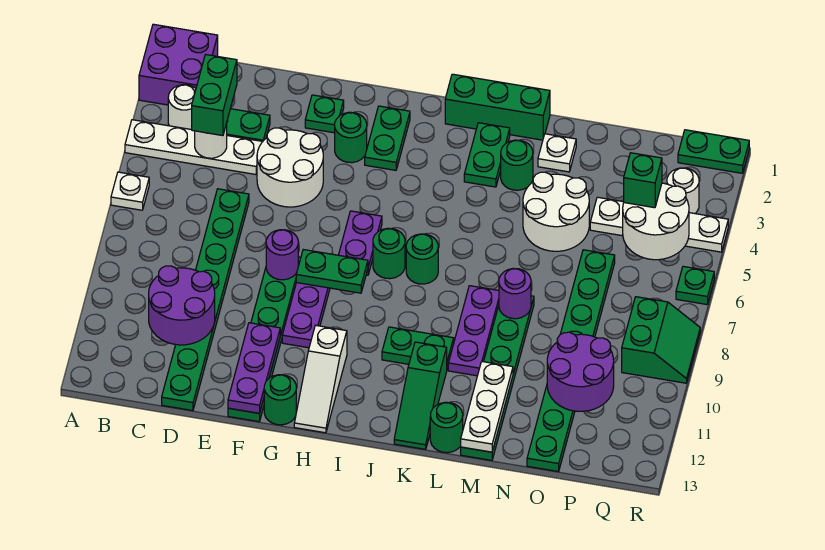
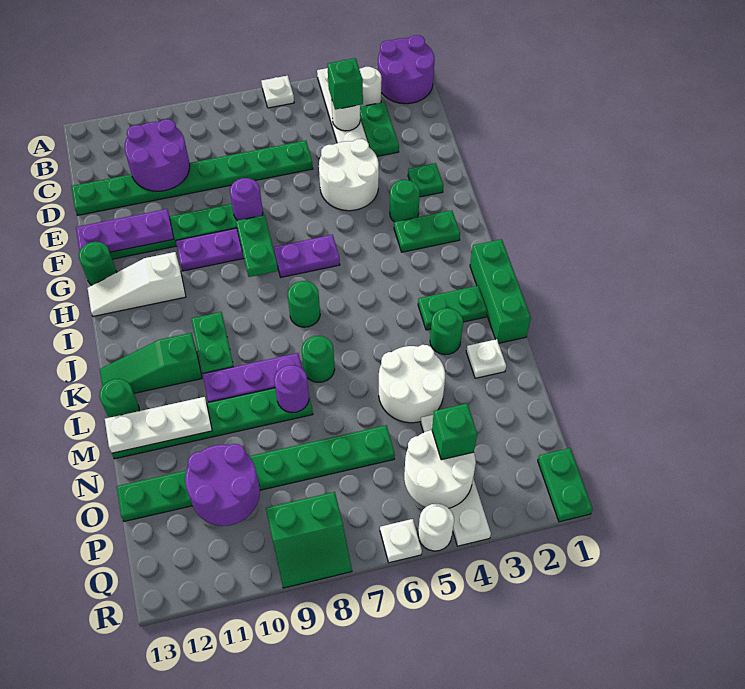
purple brick A1:B2 level 1 -> purple round brick A1:B2 level 1
green brick C3:C4 level 3 -> green brick C4 level 3
green round brick I7 level 1 -> green round brick L7 level 1
white round brick Q3 level 1 -> white round brick R5 level 1
green plate R6 level 1 -> white plate R6 level 1

